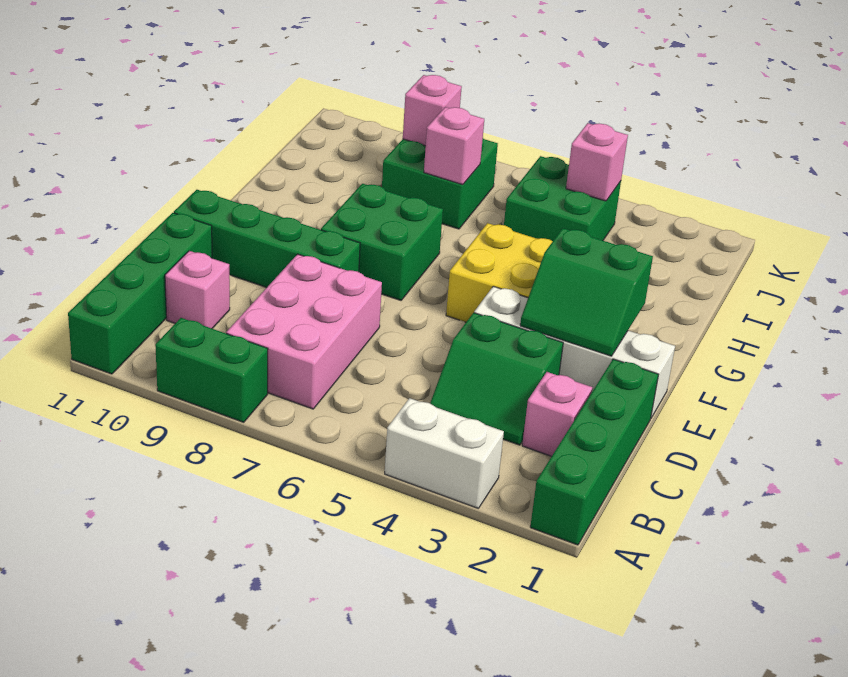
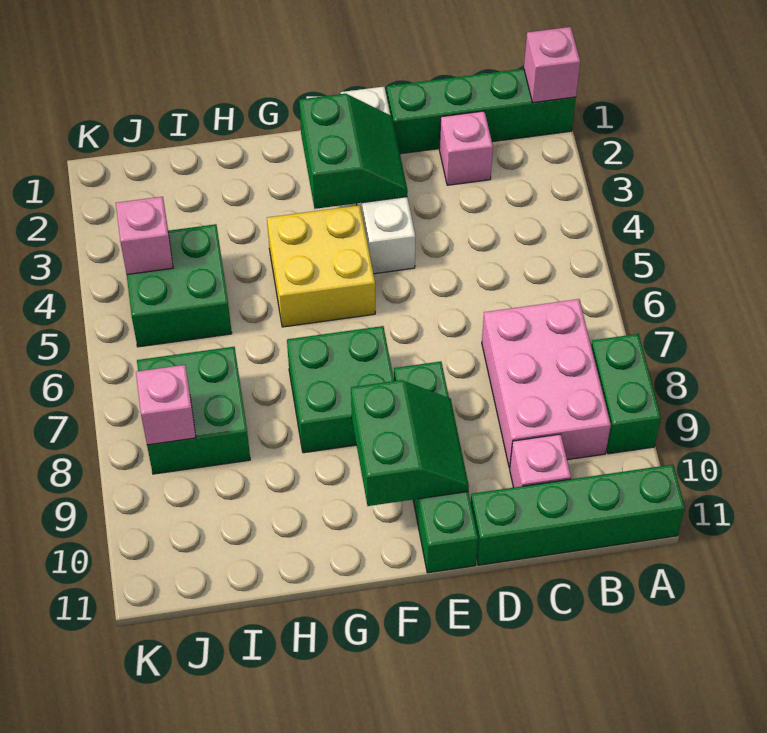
white brick A3:A4 level 1 -> none
pink brick B7:D8 level 1 -> pink brick B7:C9 level 1
green slope C3:D4 level 1 top D -> green slope E9:F10 level 2 top F
pink brick I7 level 2 -> pink brick A1 level 2

